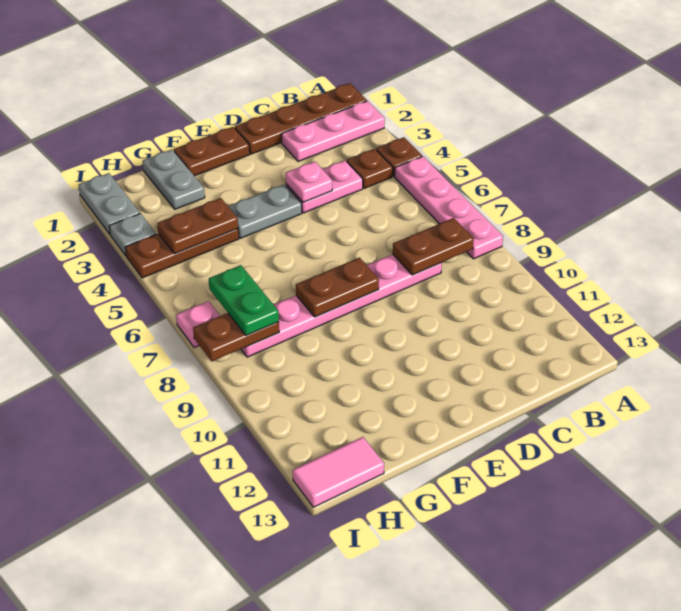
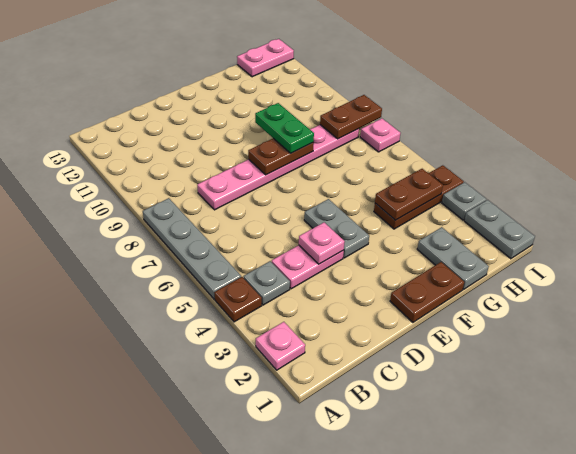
brown plate A1:D1 level 1 -> none
pink plate A2:C2 level 1 -> pink plate A2 level 1
pink plate A5:A8 level 1 -> grey plate A5:A8 level 1
brown plate B4 level 1 -> grey plate B4 level 1
brown plate B8:C8 level 2 -> none
grey plate E4:F4 level 1 -> grey plate E4:E5 level 1
green plate H7:H8 level 3 -> green plate F8:F9 level 3
pink tile H13:I13 level 1 -> pink plate H13:I13 level 1

